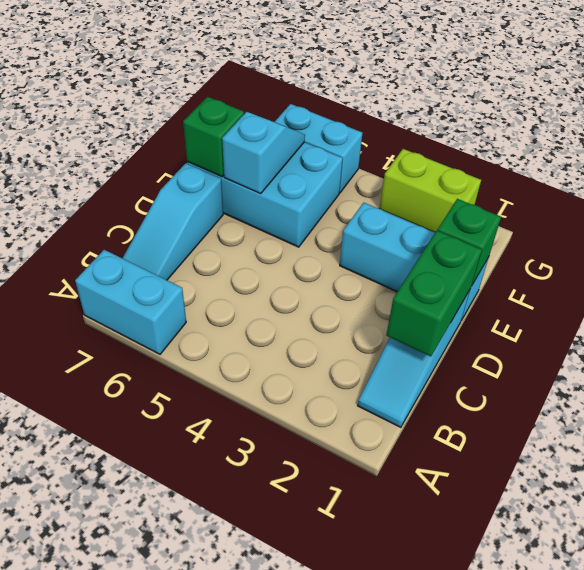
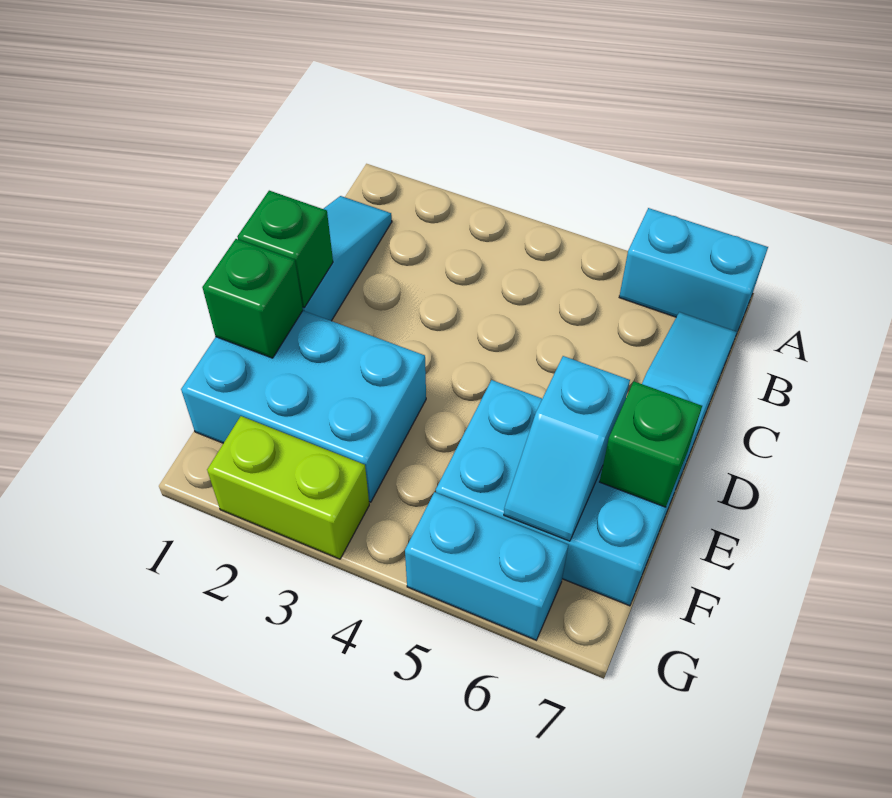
green brick C1:D1 level 2 -> green brick D1 level 2
cyan brick E1:E3 level 1 -> cyan brick E1:F3 level 1

